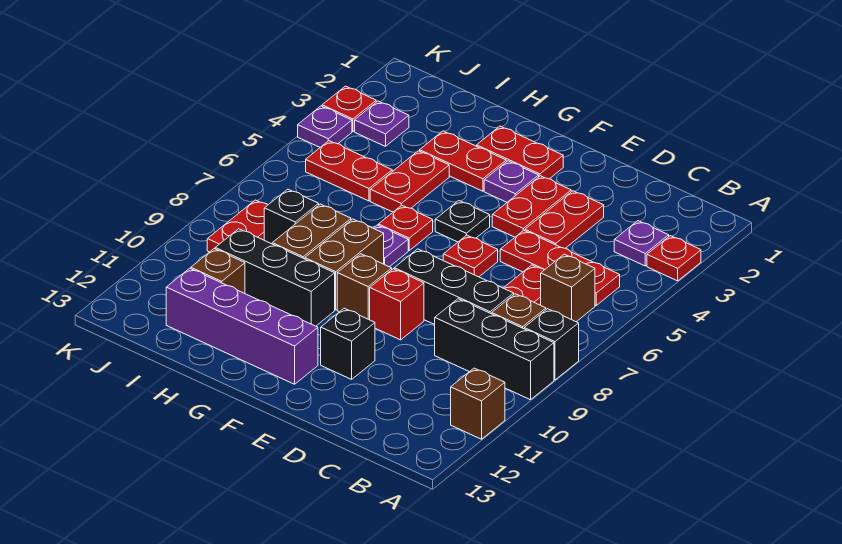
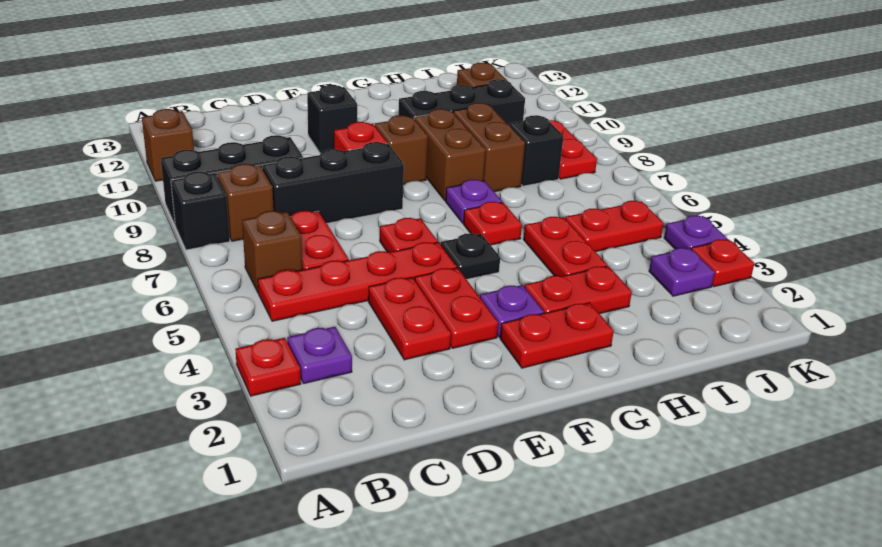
red plate B5:D5 level 1 -> red plate B5:E5 level 1
purple brick F12:I12 level 1 -> none

